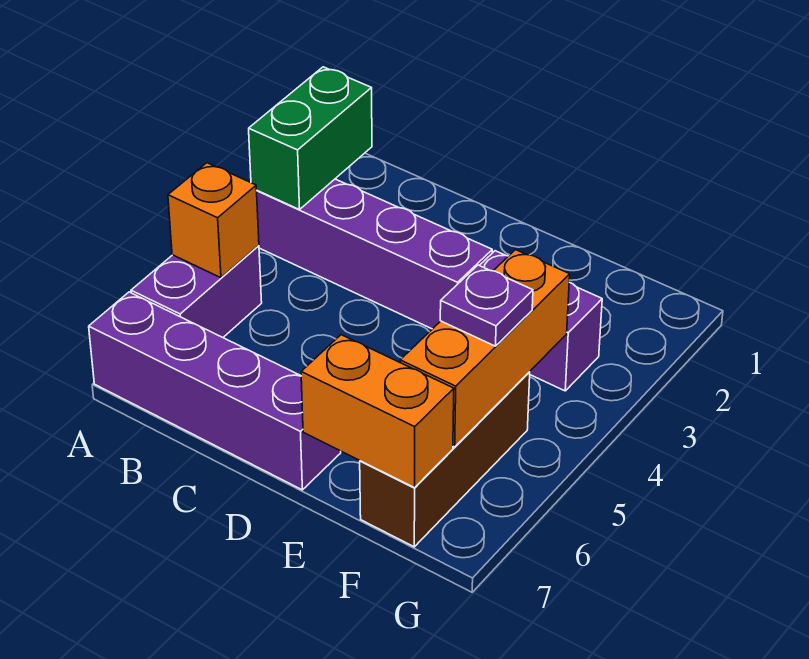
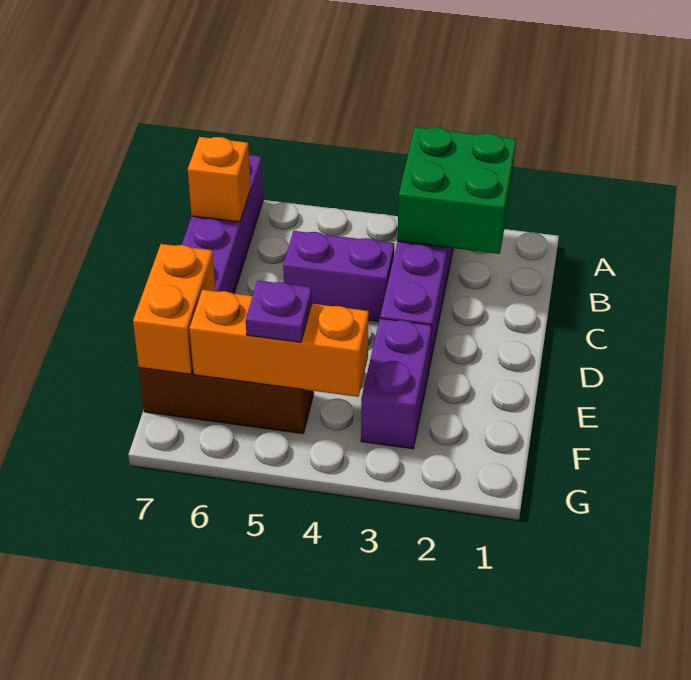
green brick A2:A3 level 2 -> green brick A2:B3 level 2
purple brick A5:A6 level 1 -> purple brick C4:C5 level 1
orange brick A5 level 2 -> orange brick B7 level 2

